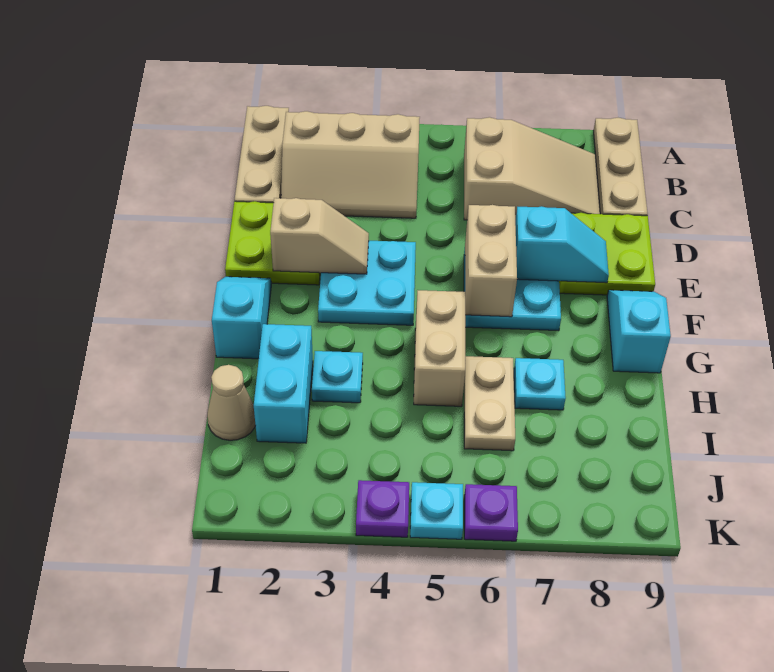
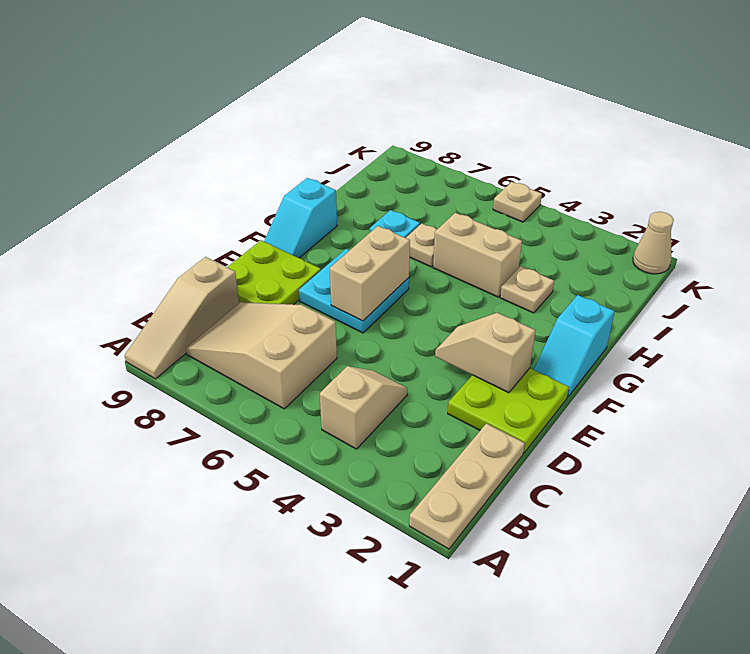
tan plate A9:C9 level 1 -> tan slope A9:C9 level 1 top C
tan slope B2:C4 level 1 top B -> tan slope B4:C4 level 1 top B
cyan plate E3:F4 level 1 -> none
cyan slope E7:E8 level 2 top 7 -> none
tan brick G5:H5 level 1 -> tan brick H4:H5 level 1
cyan brick H2:I2 level 1 -> none
cyan plate H3 level 1 -> tan plate H3 level 1
tan plate H6:I6 level 1 -> tan plate H6 level 1
tan cone I1 level 1 -> tan cone K1 level 1
purple plate K4 level 1 -> none
cyan plate K5 level 1 -> tan plate K5 level 1
purple plate K6 level 1 -> none

